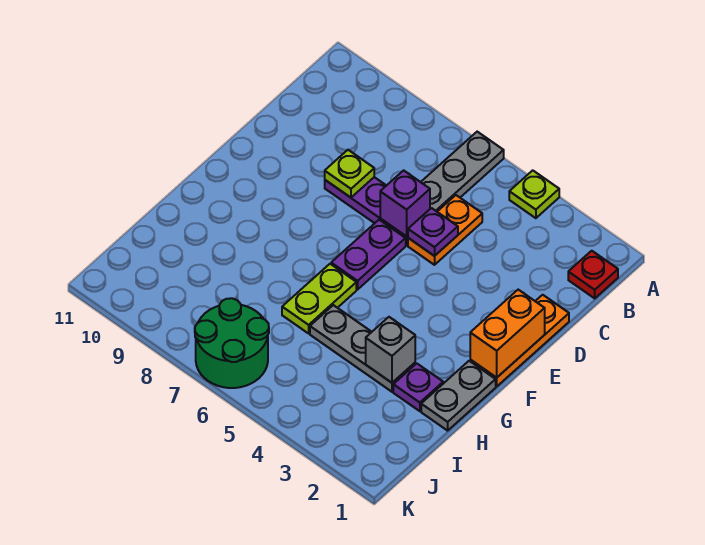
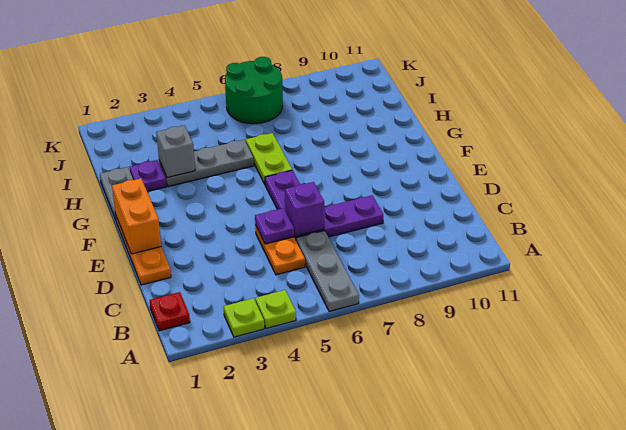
lime plate D8 level 2 -> lime plate A3 level 1

